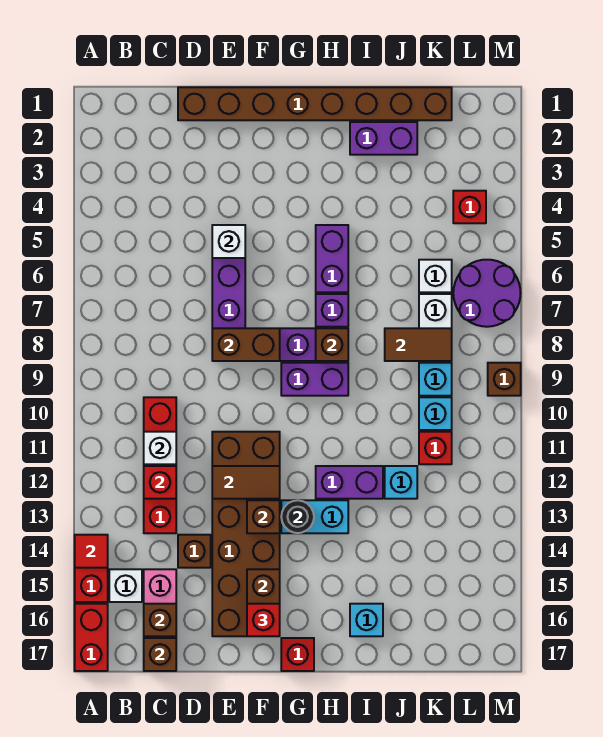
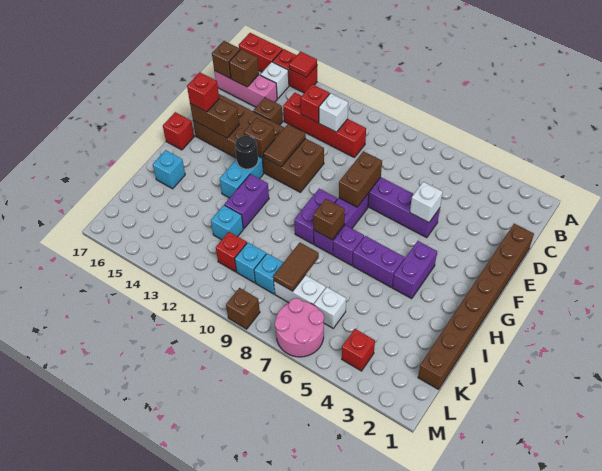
purple brick I2:J2 level 1 -> purple brick G4:H4 level 1
purple round brick L6:M7 level 1 -> pink round brick L6:M7 level 1

